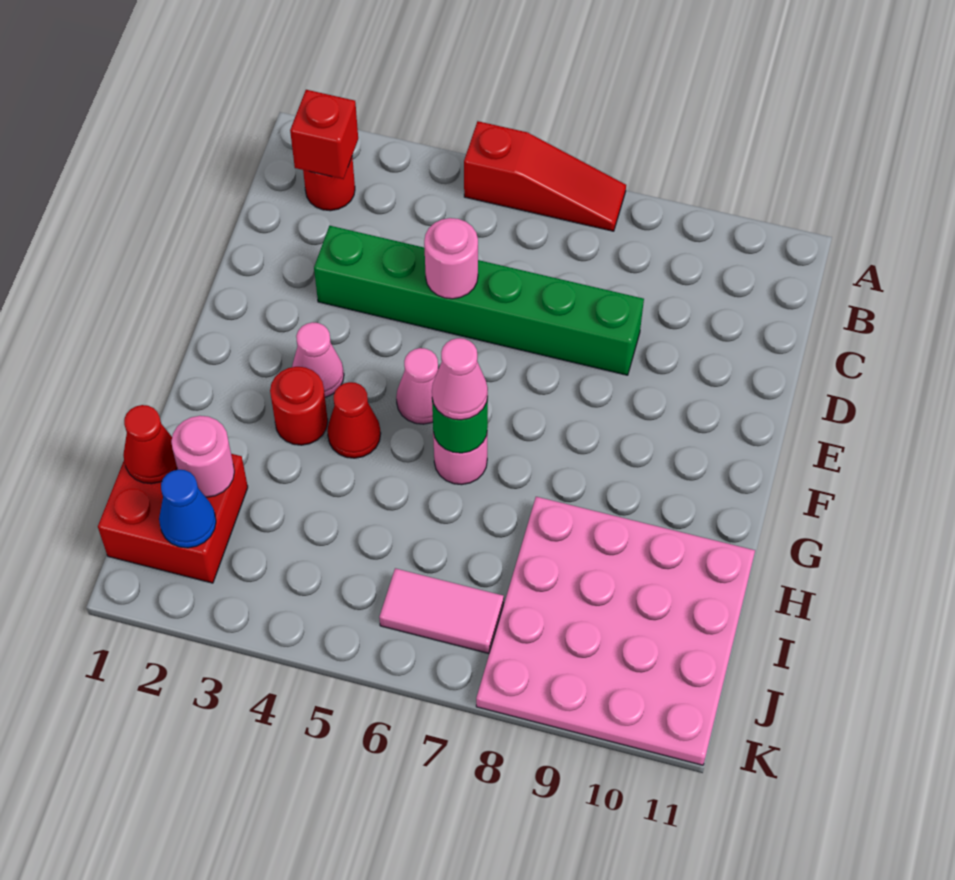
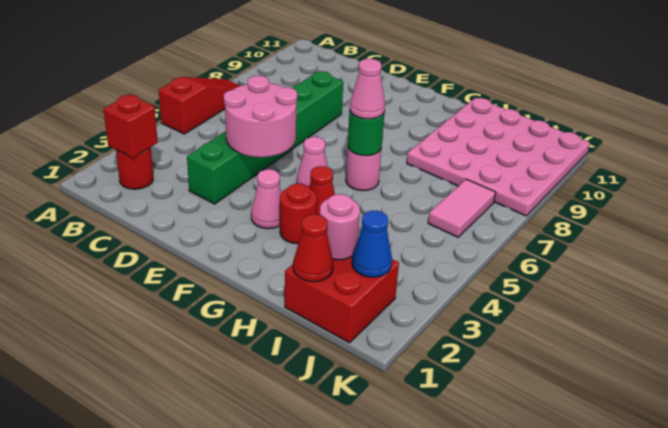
pink round brick D5 level 2 -> pink round brick D4:E5 level 2

